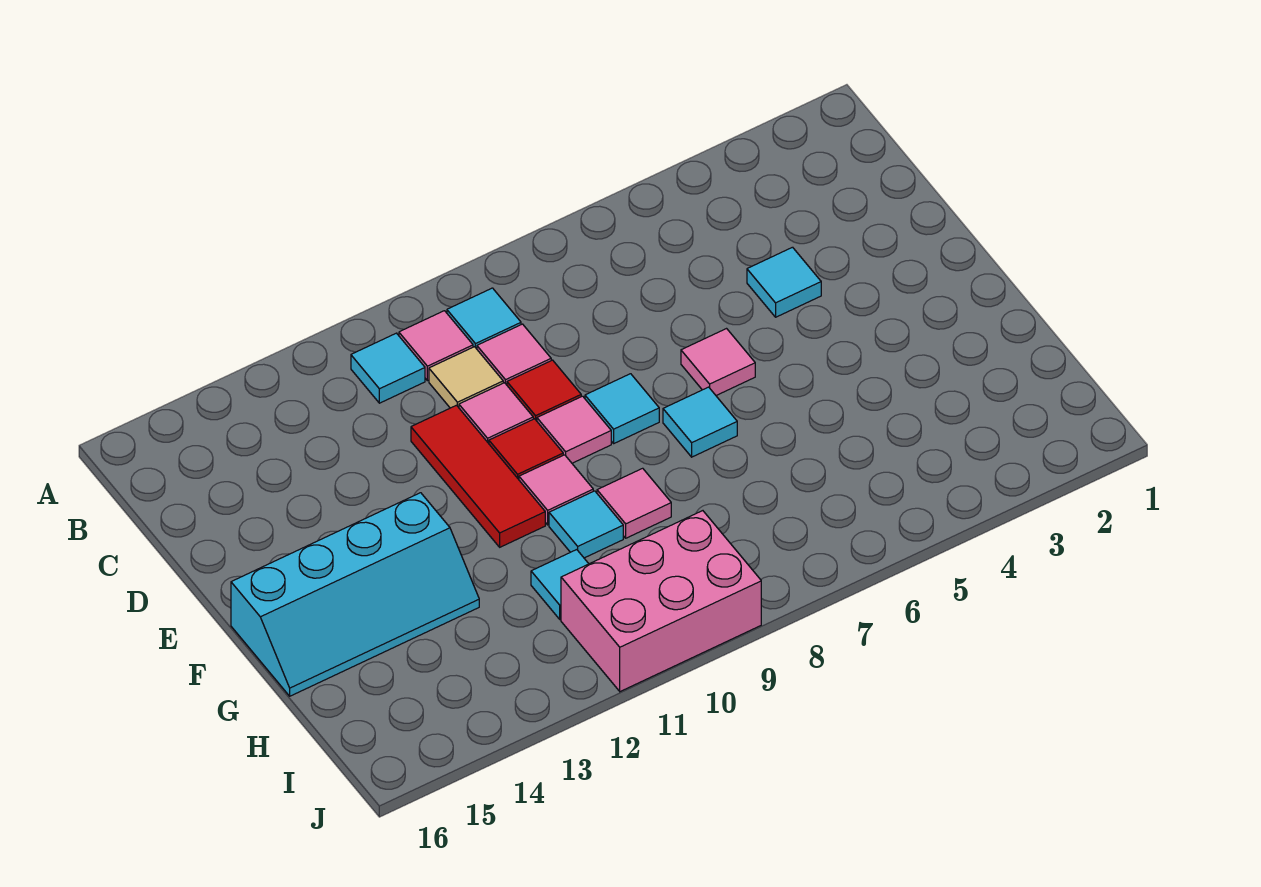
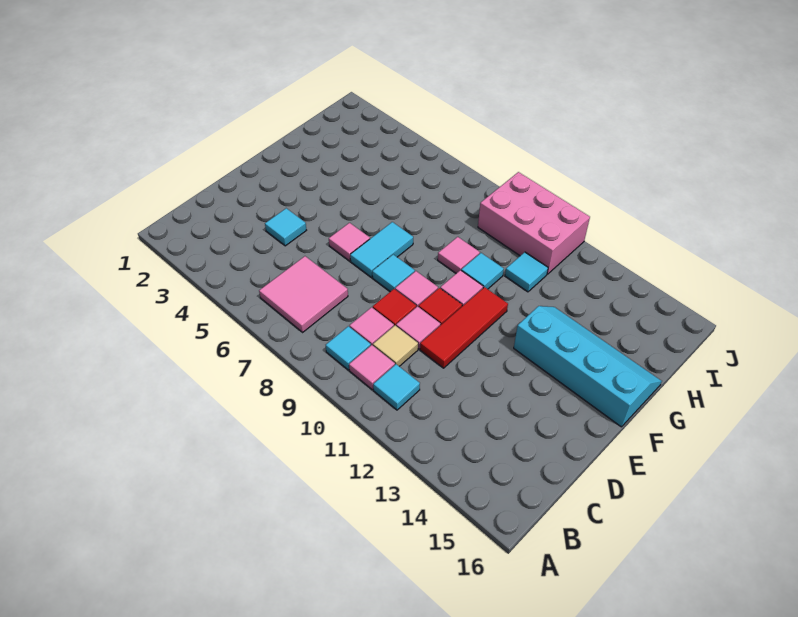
none -> pink tile B6:C7 level 1
cyan tile F7 level 1 -> cyan tile E7:F7 level 1

